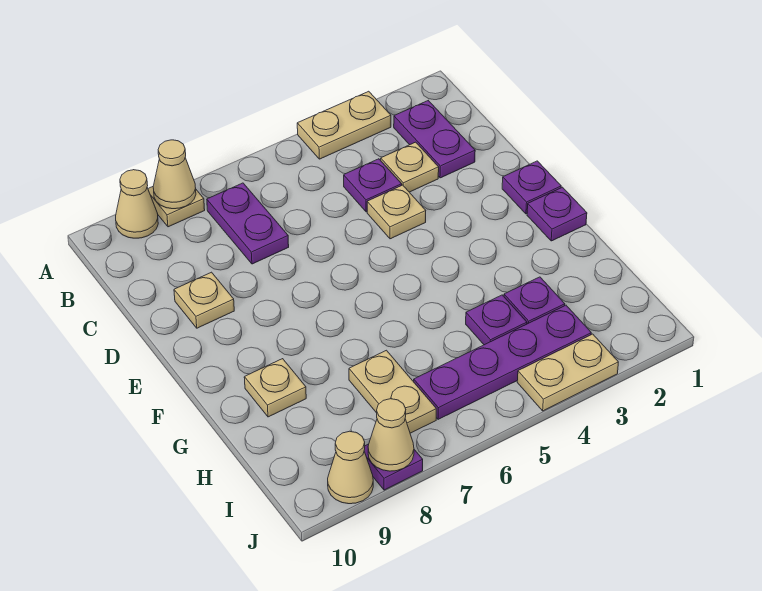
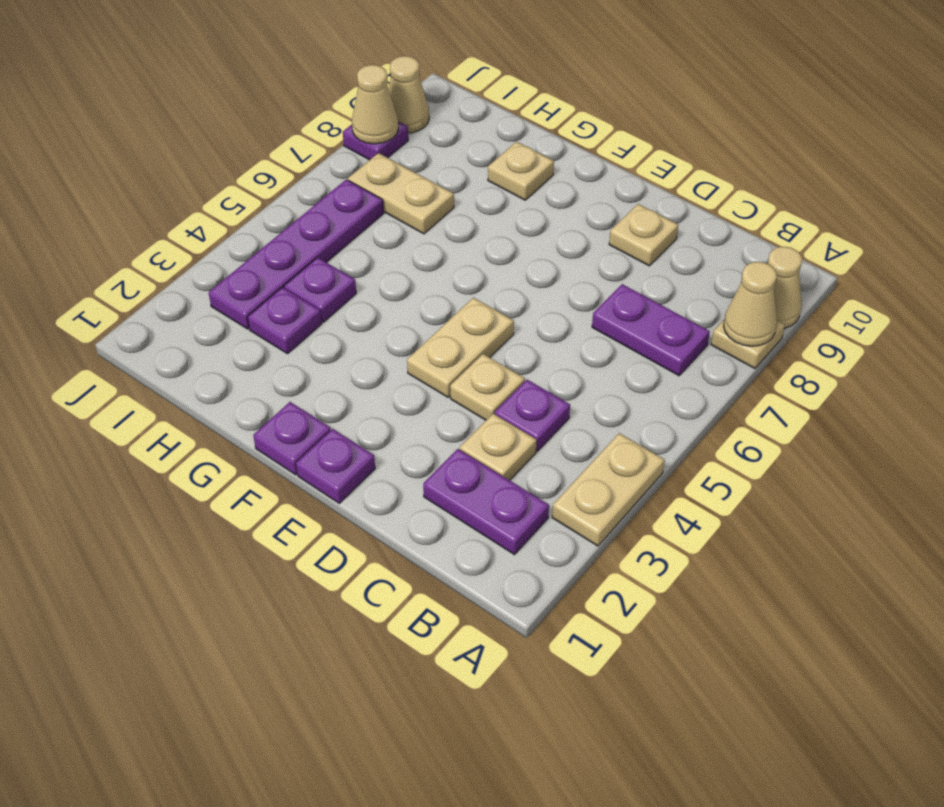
tan plate J3:J4 level 1 -> tan plate E4:E5 level 1

